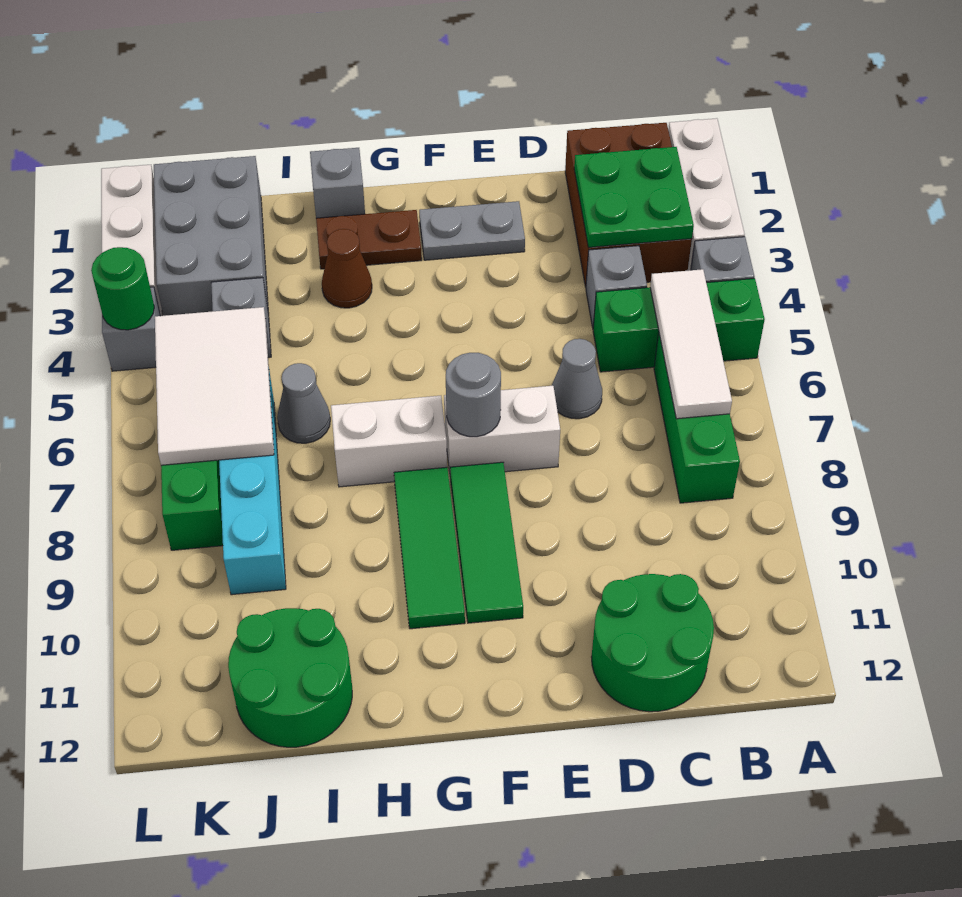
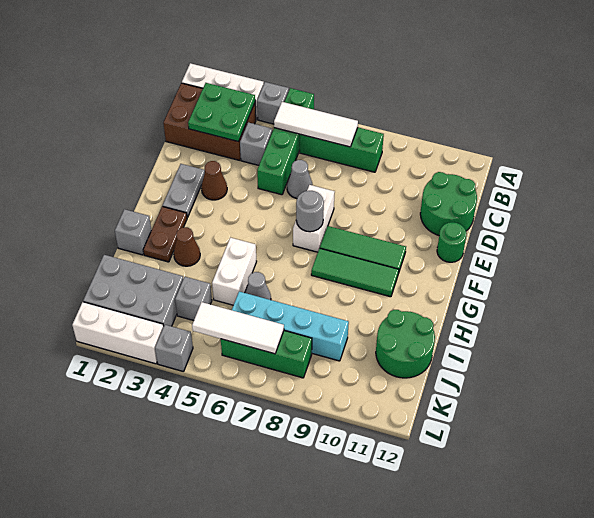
green brick A5:C5 level 1 -> green brick A5:D5 level 1
none -> brown cone E3 level 1
white brick G7:H7 level 1 -> white brick H5:I5 level 1
white tile J5:K7 level 2 -> white tile K5:K7 level 2
green round brick L4 level 2 -> green round brick E12 level 1

